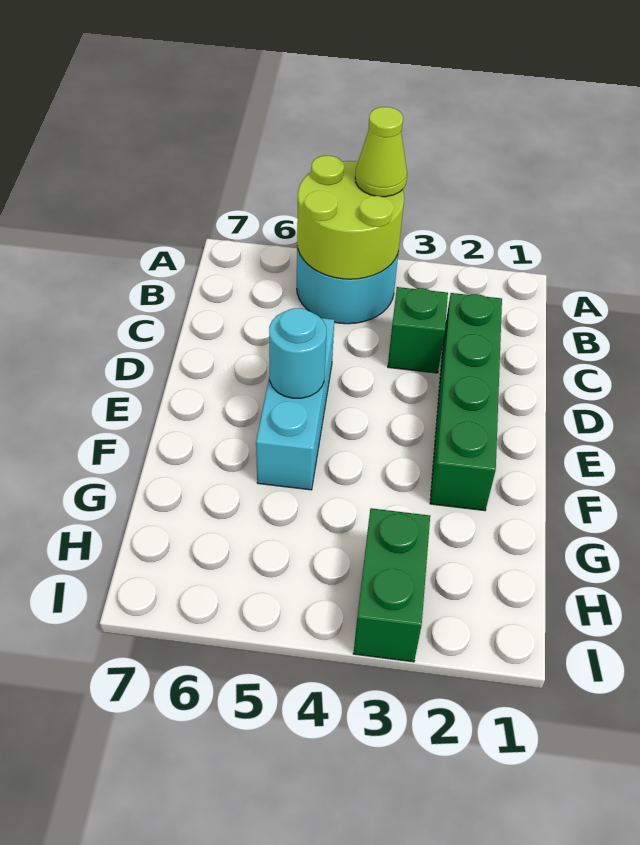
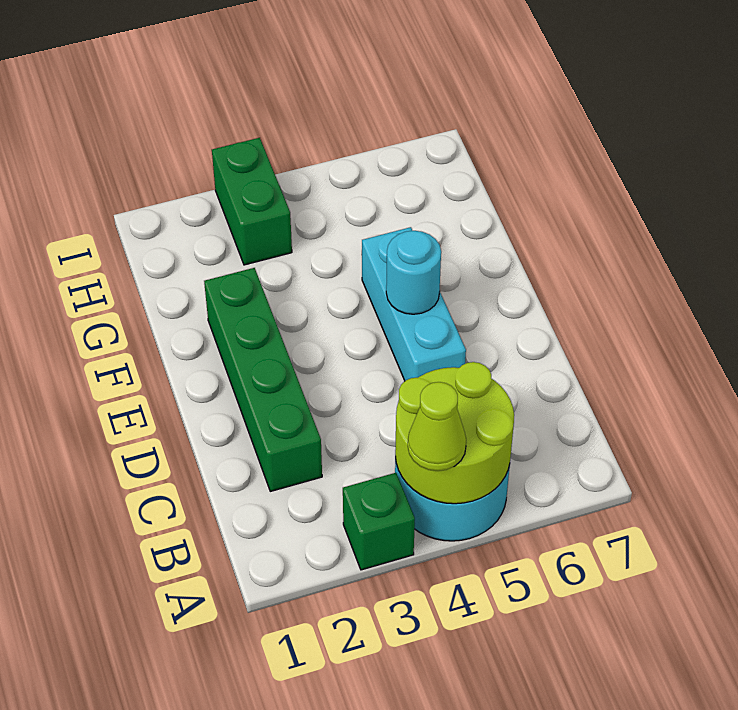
green brick C3 level 1 -> green brick A3 level 1

